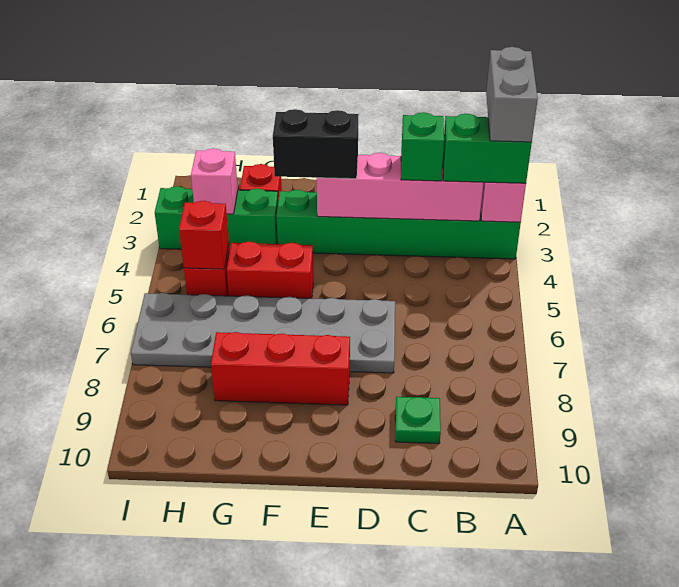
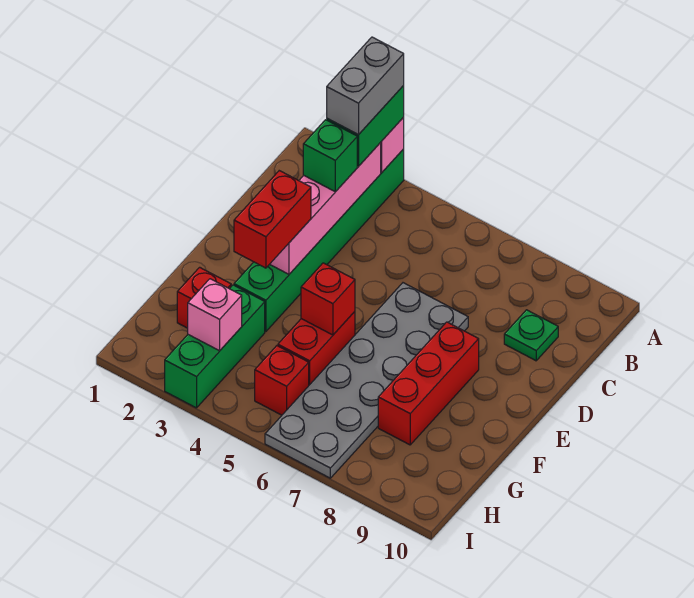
grey brick A2:A3 level 4 -> grey brick A3:B3 level 4
black brick E3:F3 level 3 -> red brick E3:F3 level 3
red brick H5 level 2 -> red brick F5 level 2

